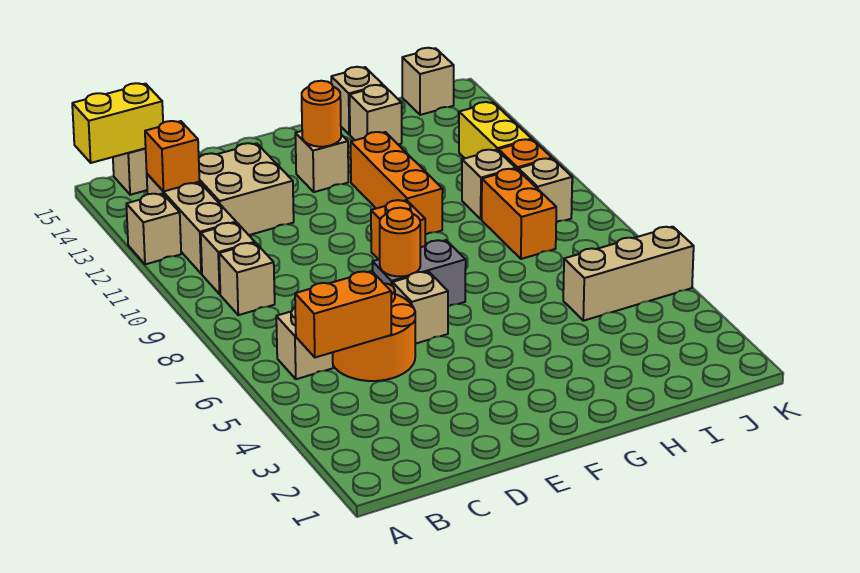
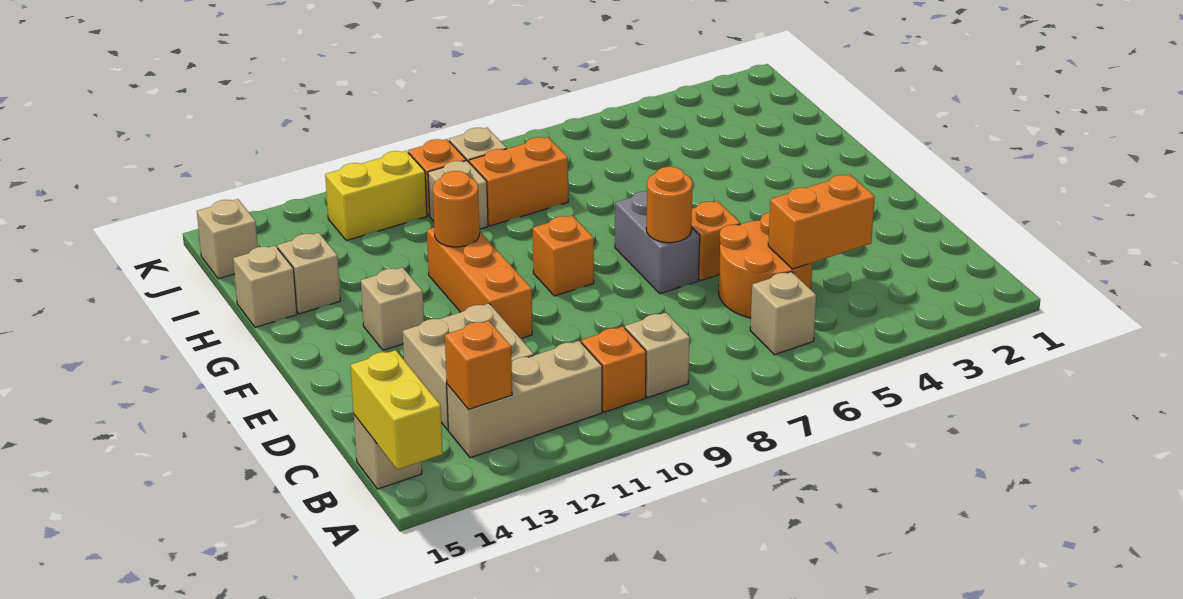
tan brick A12 level 1 -> none
orange brick B5:C5 level 2 -> orange brick C4:C5 level 2
tan brick B10 level 1 -> orange brick B10 level 1
tan brick E6 level 1 -> orange brick E6 level 1
orange round brick F13 level 2 -> orange round brick G11 level 2
orange brick G10:G12 level 1 -> orange brick E11:G11 level 1
tan brick I5:K5 level 1 -> none

